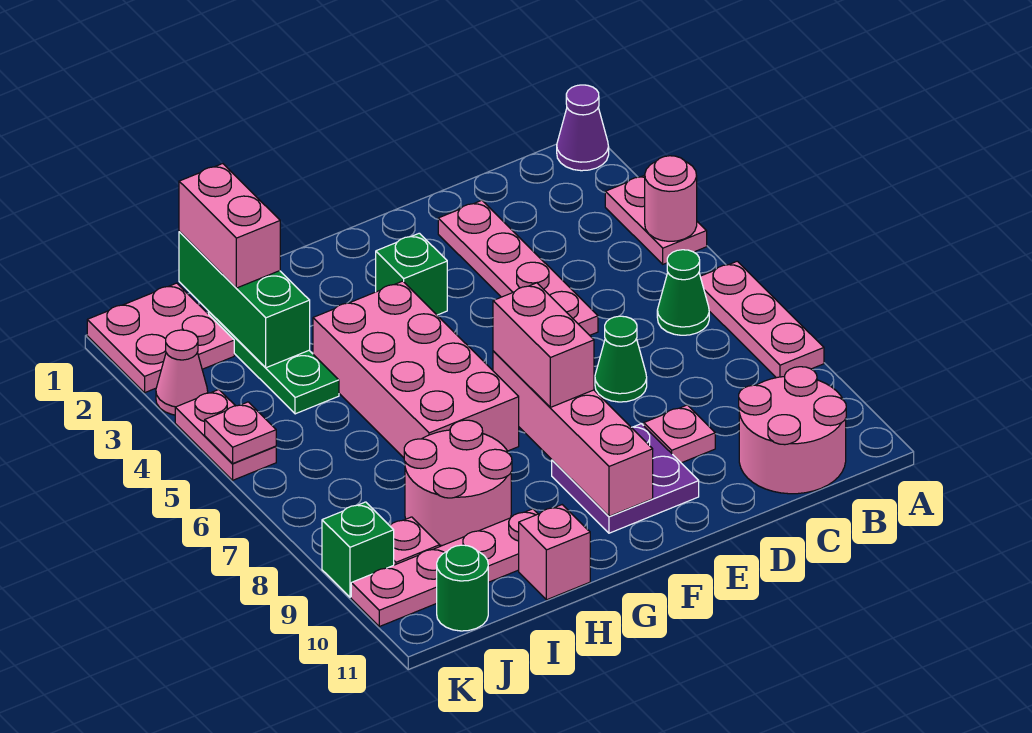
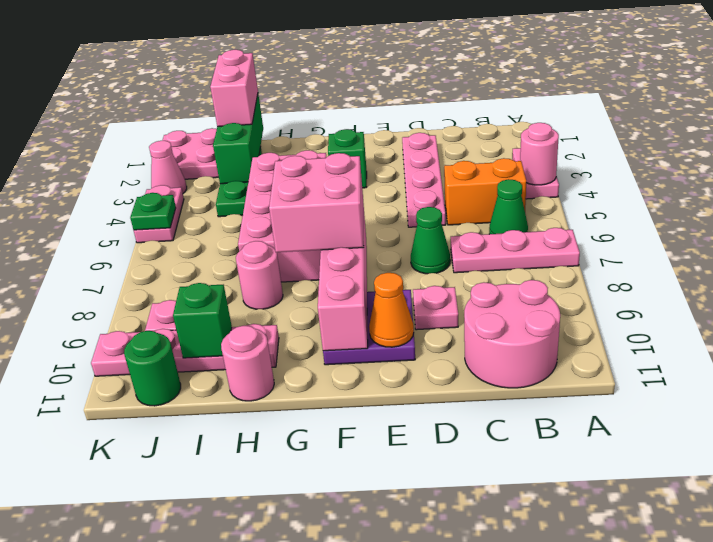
purple cone A1 level 1 -> none
pink plate A6:A8 level 1 -> pink plate A7:C7 level 1
none -> orange brick B5:C5 level 1
none -> orange cone E10 level 2
pink brick F7:F8 level 3 -> pink brick F7:G8 level 3
pink round brick H8:I9 level 1 -> pink round brick H8 level 1
pink brick H11 level 1 -> pink round brick H11 level 1
pink plate K5 level 2 -> green plate K5 level 2
green brick K9 level 1 -> green brick I10 level 2

